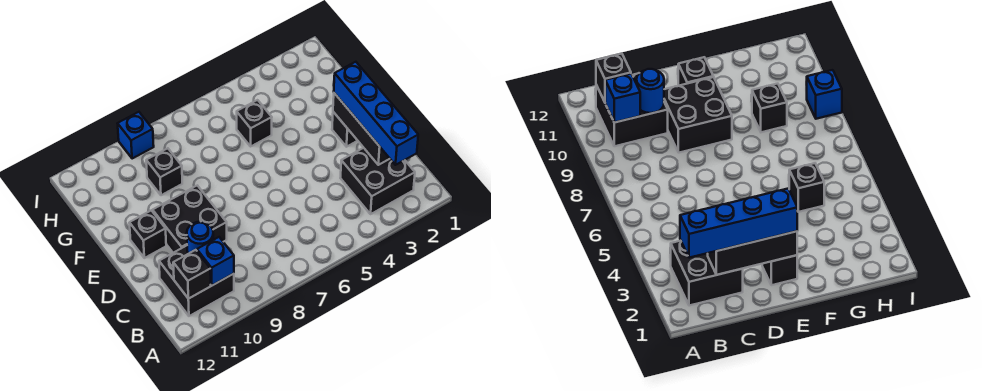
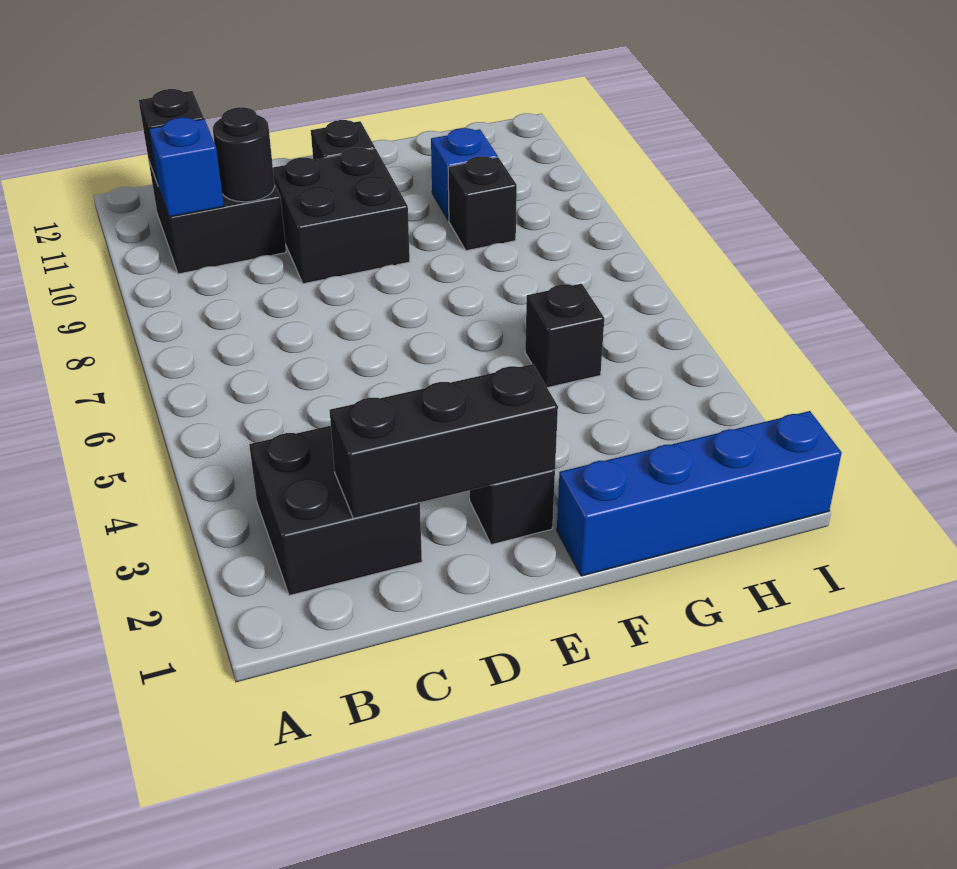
blue brick B2:E2 level 3 -> blue brick F1:I1 level 1
blue round brick C10 level 2 -> black round brick C10 level 2
blue brick I9 level 1 -> blue brick G10 level 1

